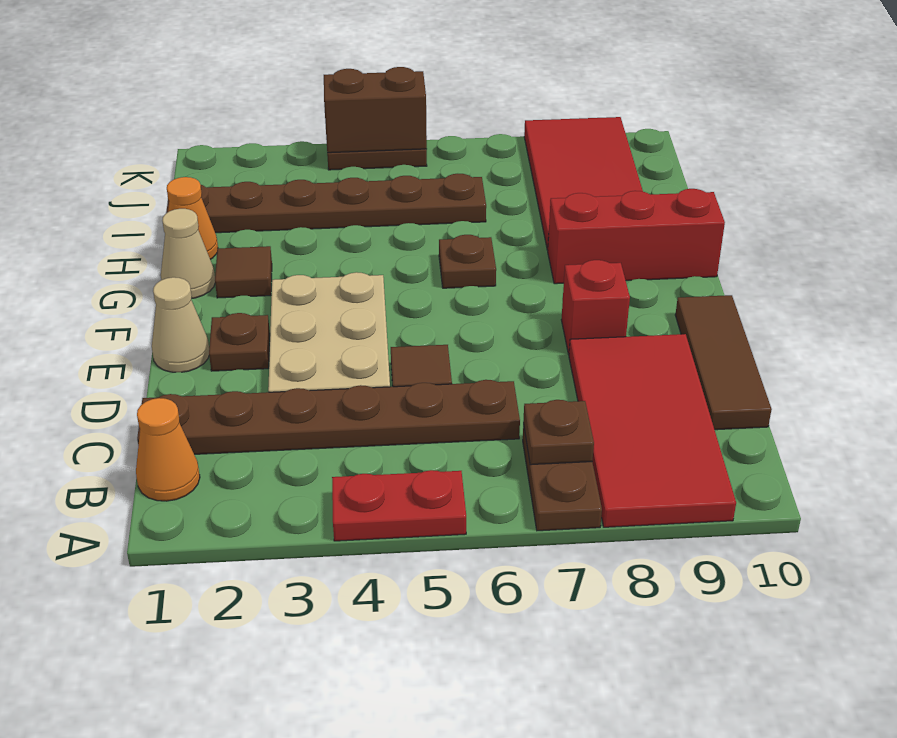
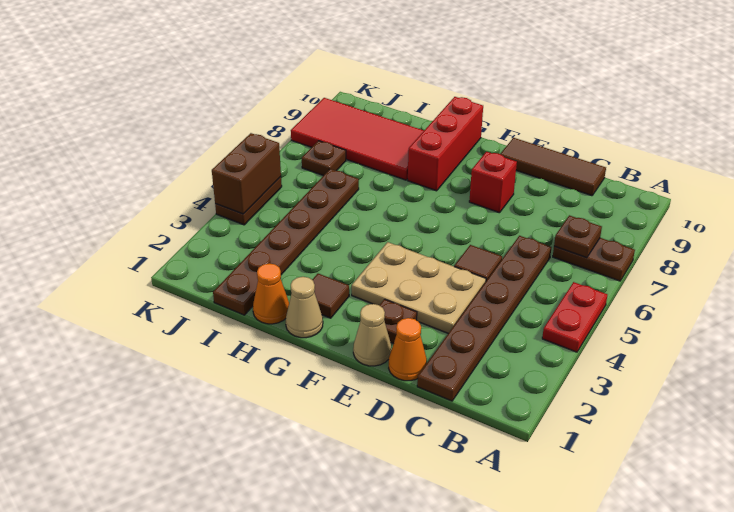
red tile A8:D9 level 1 -> none
orange cone B1 level 1 -> orange cone D1 level 1
brown plate G6 level 1 -> brown plate J7 level 1

